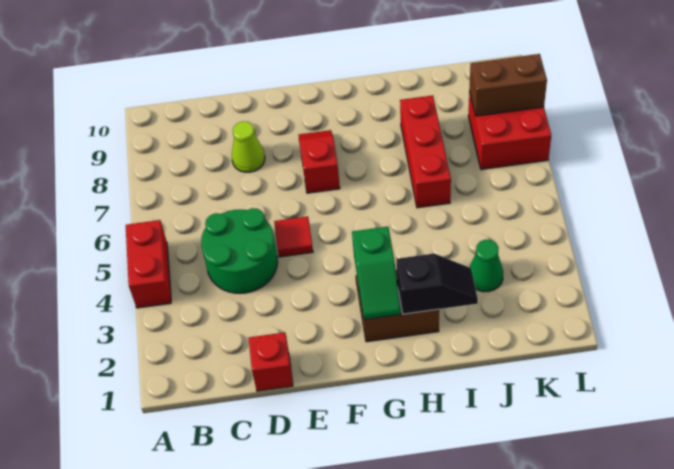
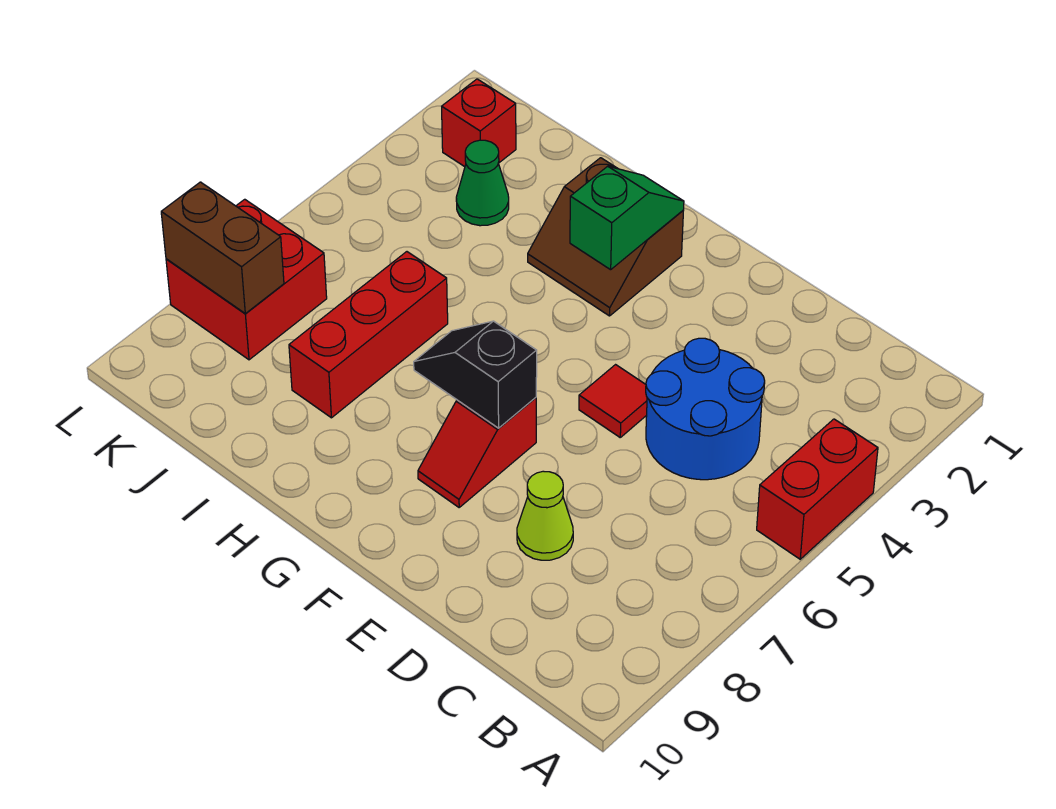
green round brick C4:D5 level 1 -> blue round brick C4:D5 level 1
red brick D1 level 1 -> red brick K2 level 1
black slope H2:I2 level 2 top H -> black slope F7:G7 level 2 top F

